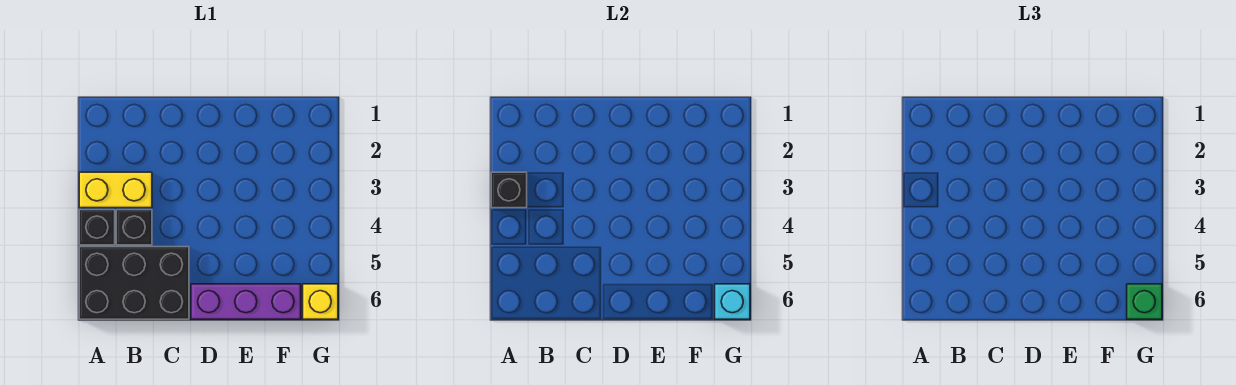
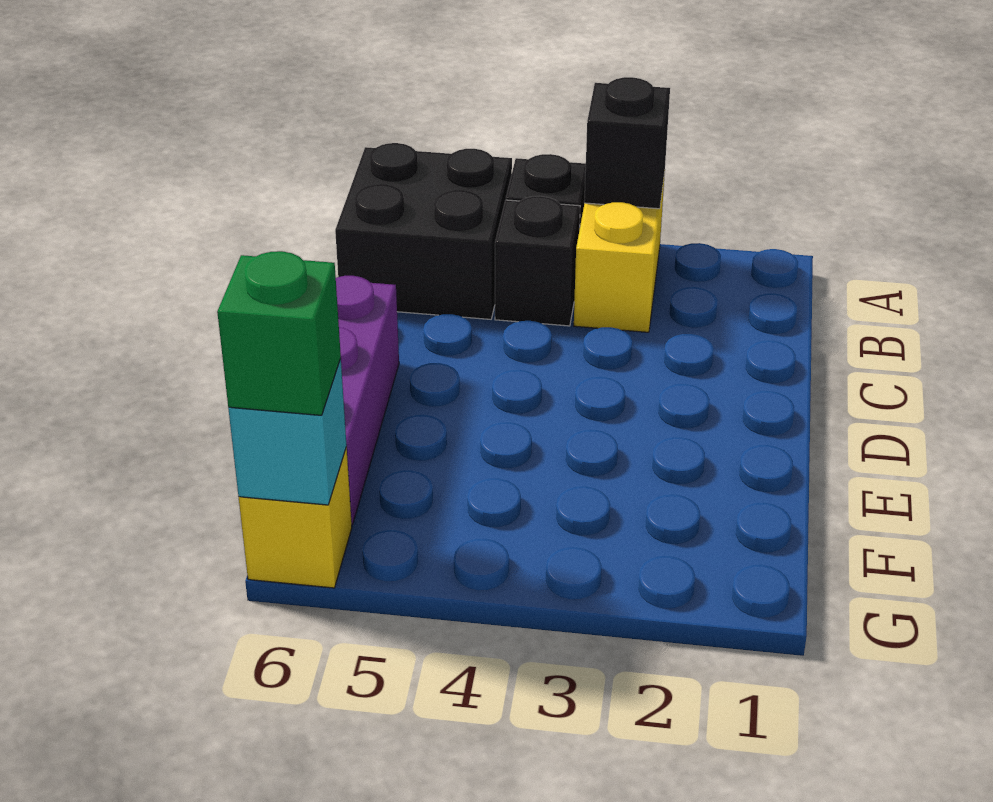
black brick A5:C6 level 1 -> black brick A5:B6 level 1

